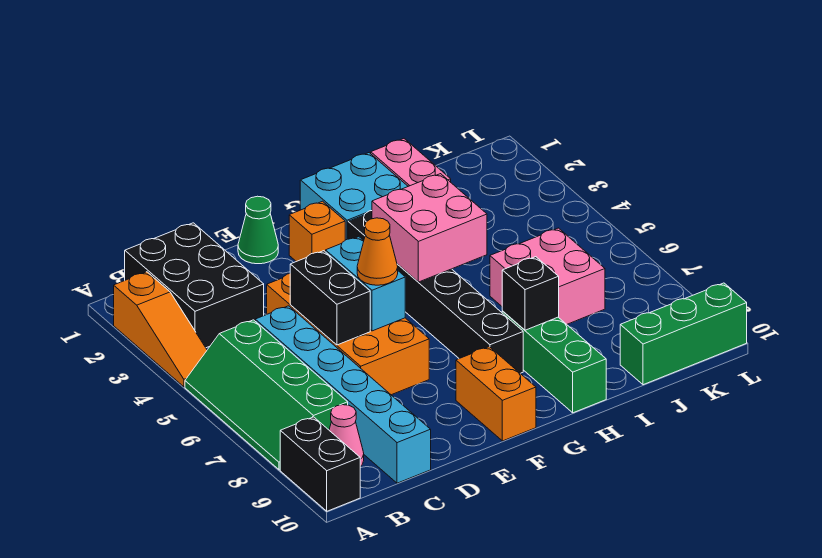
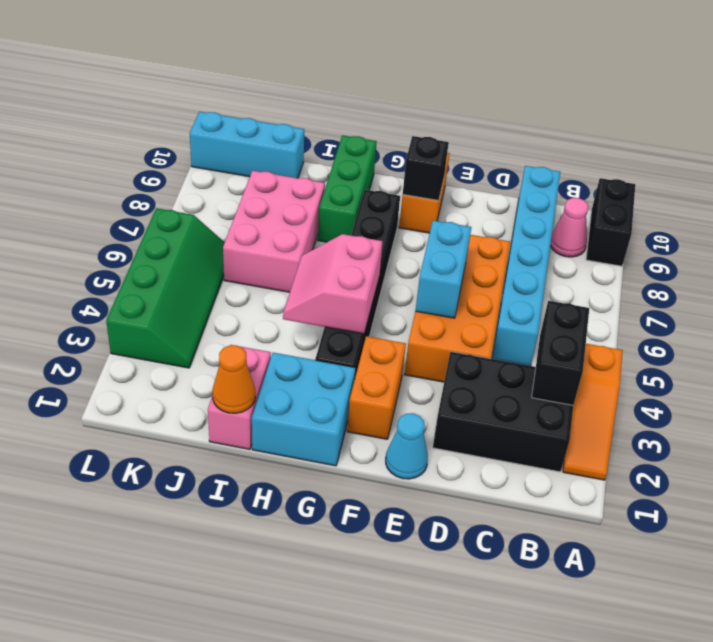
orange slope A2:A4 level 1 top 2 -> orange slope A2:A4 level 1 top 4
green slope A5:B8 level 1 top B -> green slope K3:L6 level 1 top L
black brick B1:C3 level 1 -> black brick B2:D3 level 1
black brick D5:D6 level 2 -> black brick B3:B4 level 2
green cone E1 level 1 -> cyan cone E1 level 1
orange cone E6 level 3 -> orange cone I1 level 2
orange brick F2 level 1 -> orange brick F2:F3 level 1
pink brick G4:H5 level 2 -> pink slope G4:H5 level 2 top G
black brick H8 level 2 -> black brick F9 level 2
pink brick I6:J7 level 1 -> pink brick I6:J8 level 1
green brick J10:L10 level 1 -> cyan brick J10:L10 level 1

